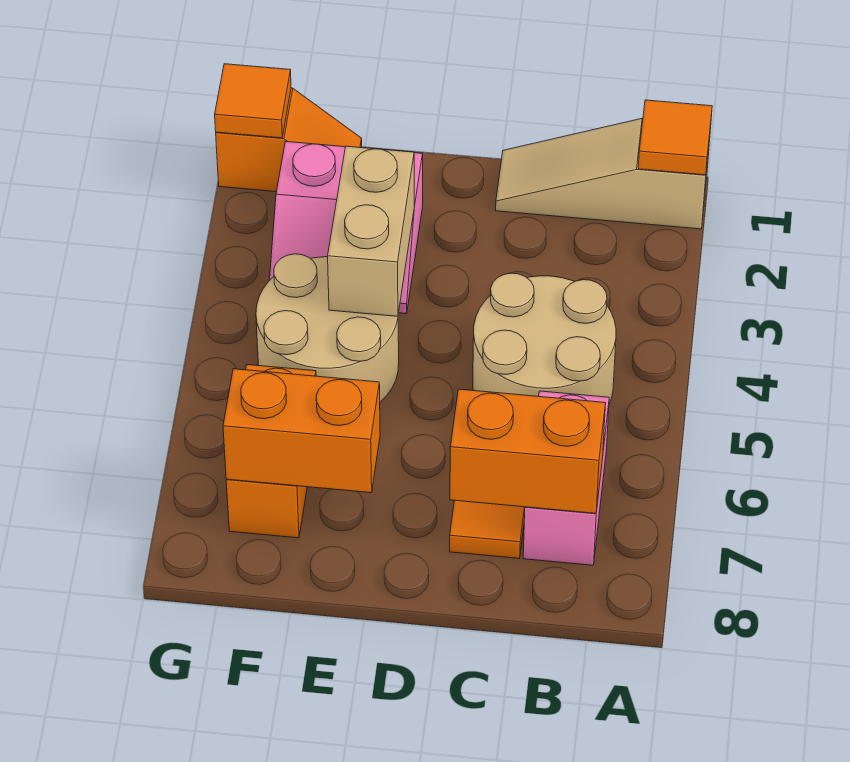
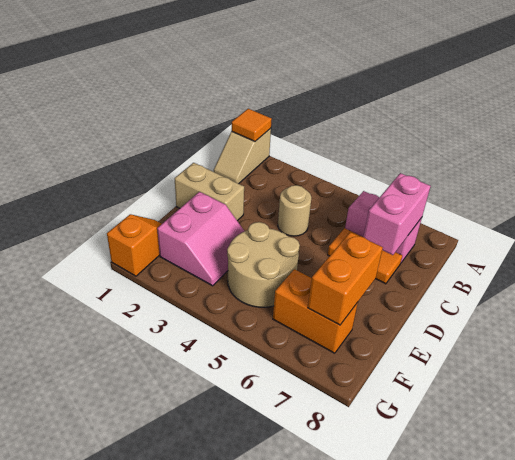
tan slope A1:C1 level 1 top A -> tan slope A1:B1 level 1 top A
tan round brick B4:C5 level 1 -> tan round brick C4 level 1
orange brick B7:C7 level 2 -> pink brick B7:C7 level 2
tan brick E3:E4 level 2 -> tan brick D1:D2 level 1
orange tile G1 level 2 -> none

